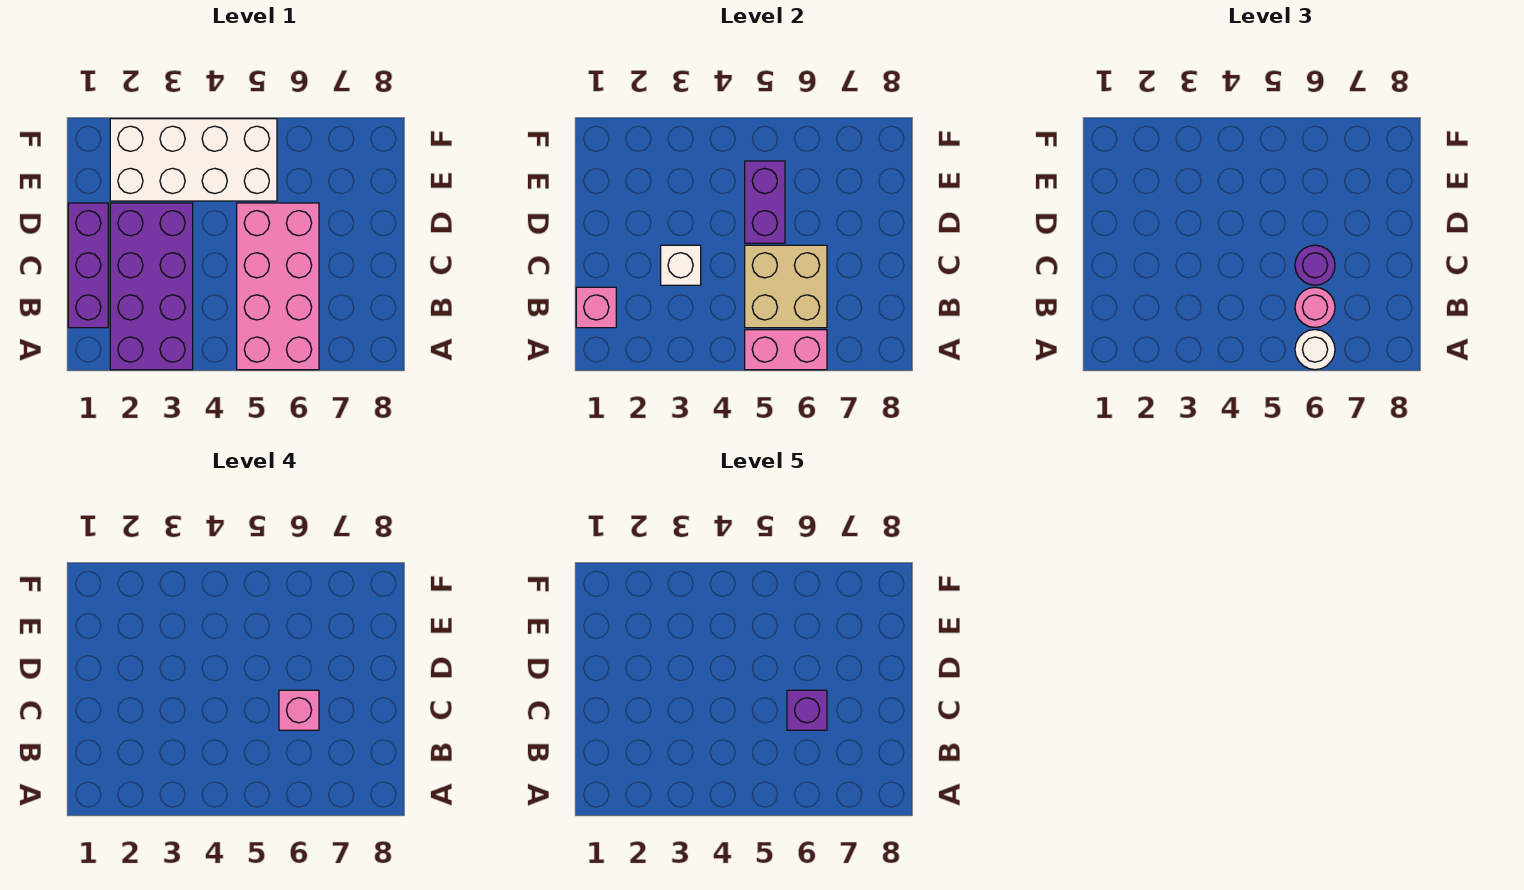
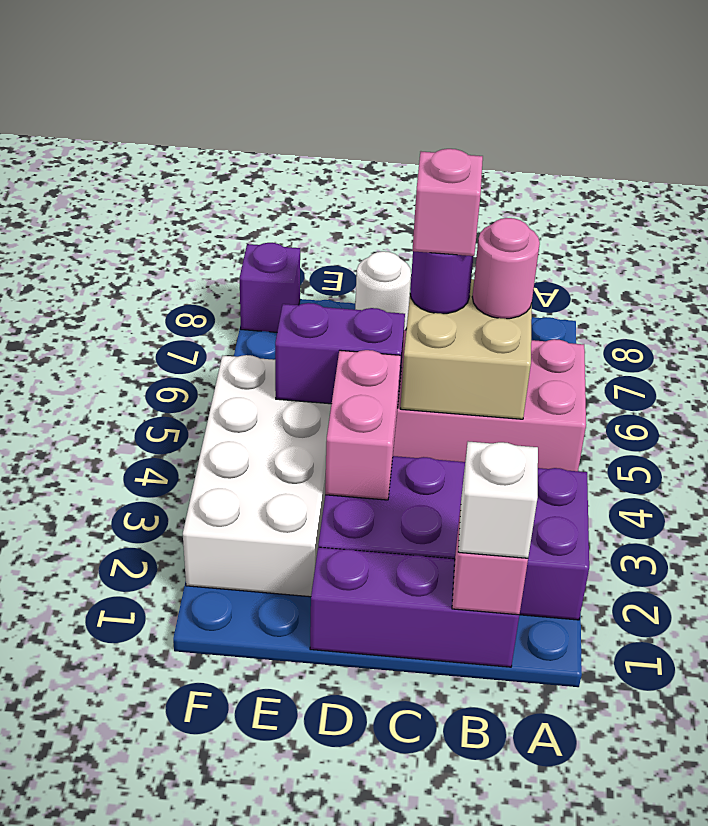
pink brick A5:A6 level 2 -> pink brick D3:D4 level 2
white round brick A6 level 3 -> white round brick D8 level 1
white brick C3 level 2 -> white brick B1 level 3
purple brick C6 level 5 -> purple brick F8 level 1

